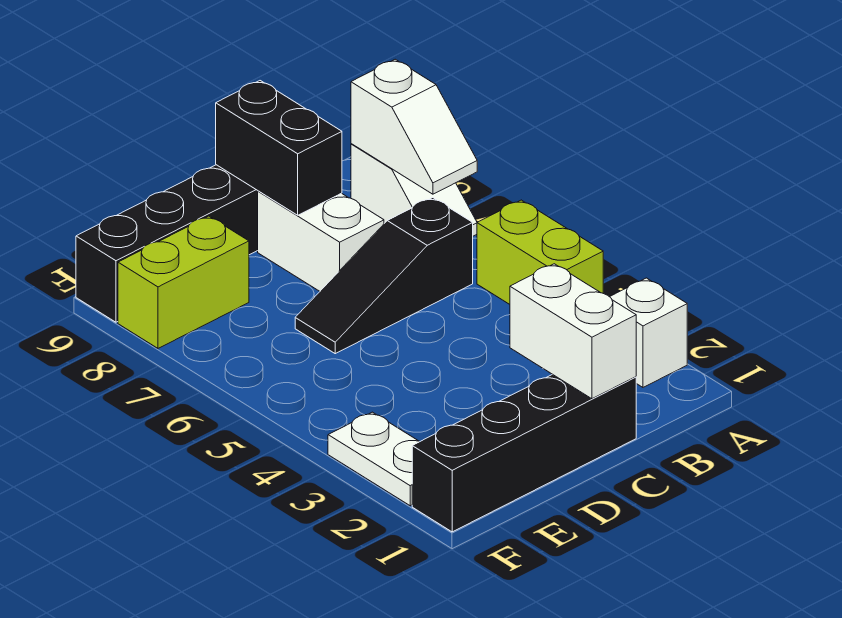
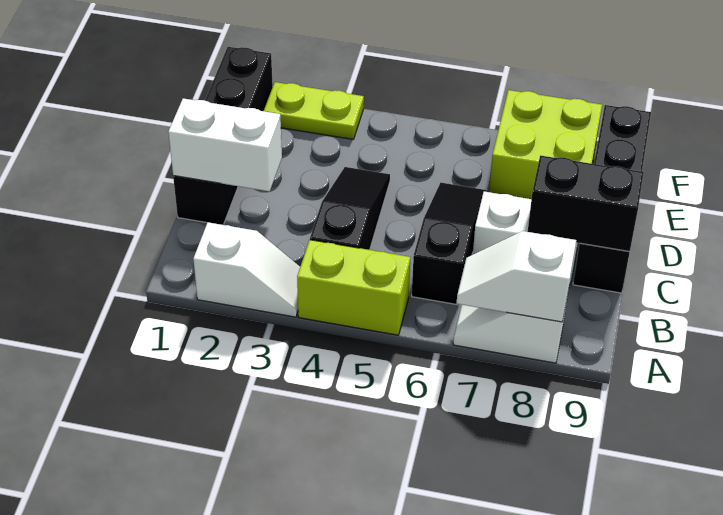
none -> black slope B4:D4 level 1 top B
lime brick E8:F8 level 1 -> lime brick E7:F8 level 1
white plate F2:F3 level 1 -> lime plate F2:F3 level 1

